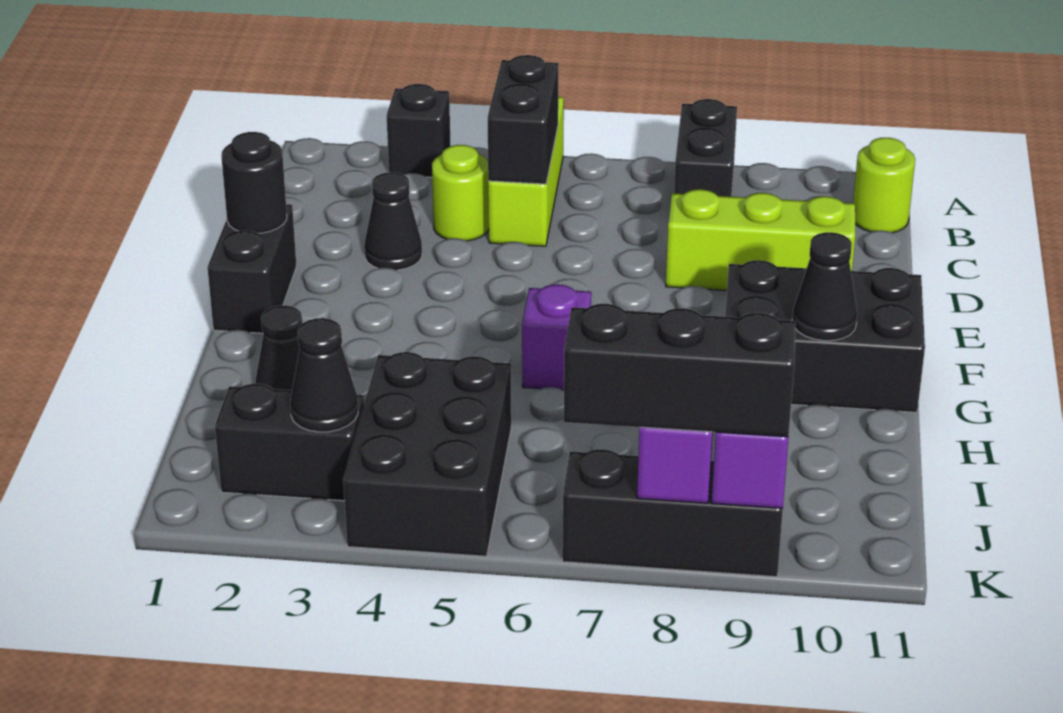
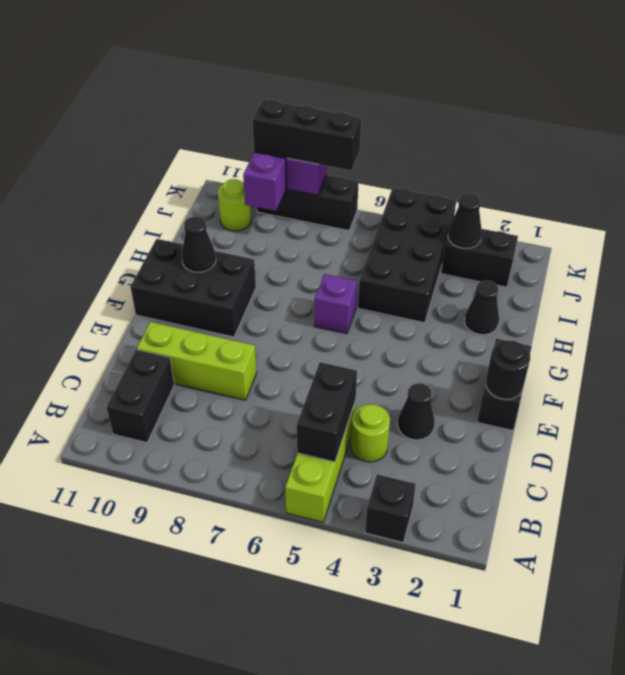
black brick A8:B8 level 1 -> black brick B10:C10 level 1
lime round brick B11 level 1 -> lime round brick J10 level 1
black brick I4:K5 level 1 -> black brick H4:K5 level 1

